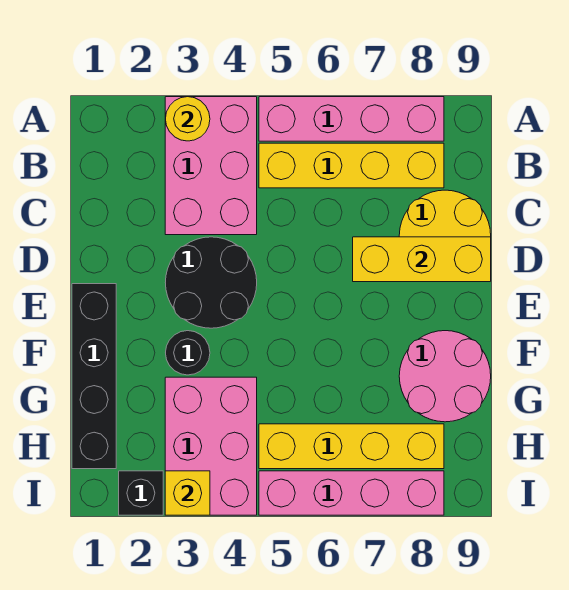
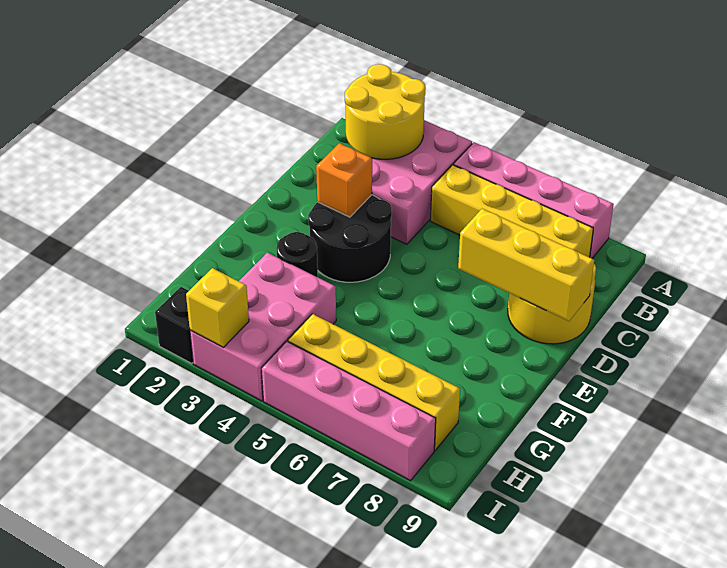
yellow round brick A3 level 2 -> yellow round brick A2:B3 level 2
none -> orange brick D3 level 2
black brick E1:H1 level 1 -> none
pink round brick F8:G9 level 1 -> none

